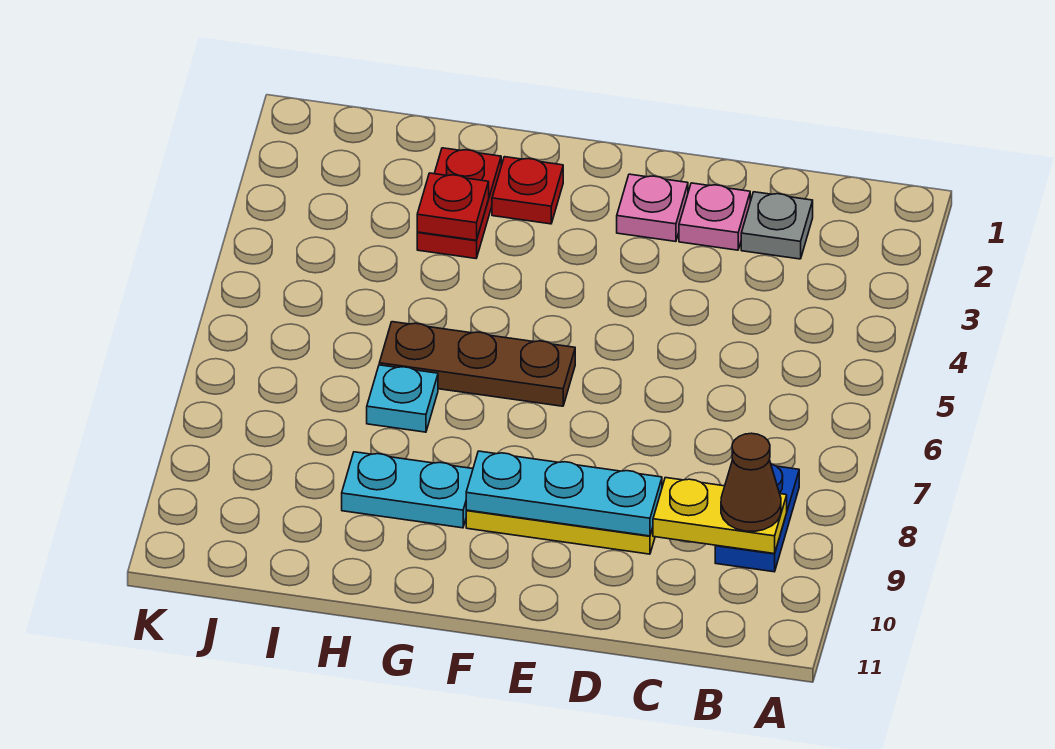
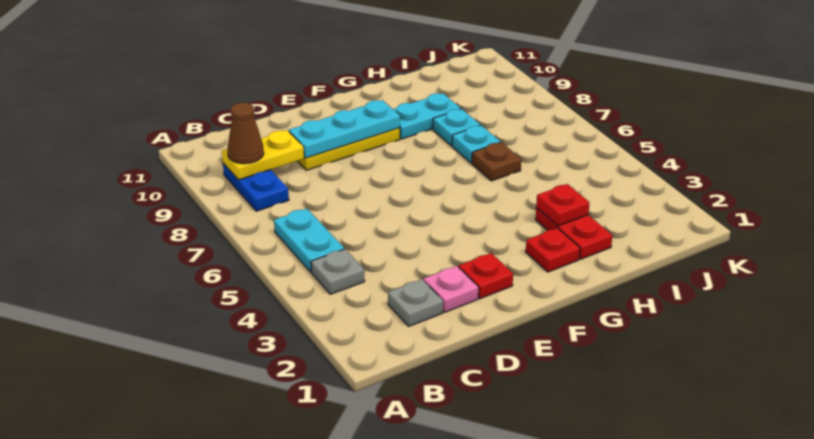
none -> grey plate B4 level 1
none -> cyan plate B5:B6 level 1
pink plate E2 level 1 -> red plate E2 level 1
brown plate F6:H6 level 1 -> brown plate H6 level 1
none -> cyan plate H8 level 1

